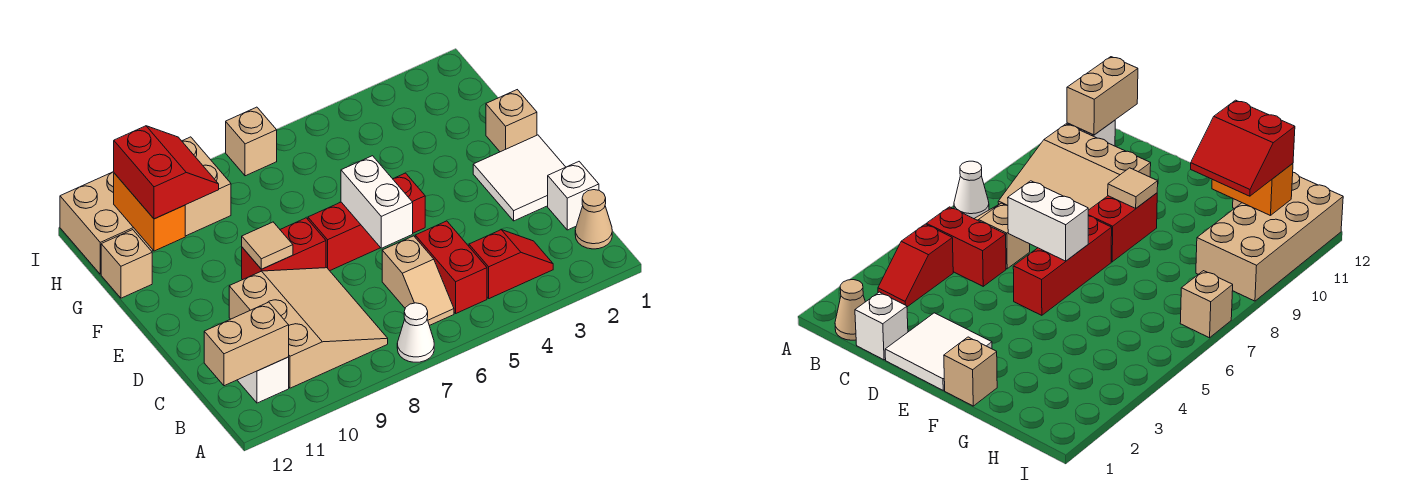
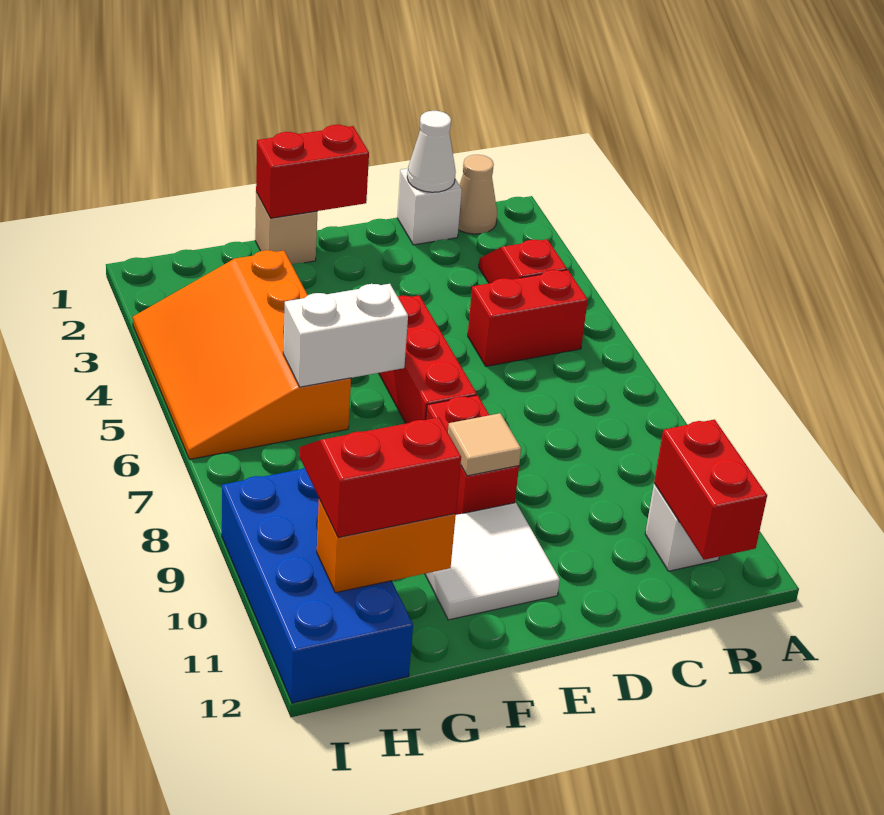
white cone A7 level 1 -> white cone C1 level 2
tan slope B6:C6 level 1 top C -> none
tan slope B8:D10 level 1 top 10 -> none
tan brick B11:B12 level 2 -> red brick B11:B12 level 2
white tile D1:E2 level 1 -> white tile E10:F11 level 1
white brick D6:E6 level 2 -> white brick F6:G6 level 2
none -> red brick E1:F1 level 2
none -> orange slope G3:I6 level 1 top G
tan brick G12 level 1 -> none
tan brick H9:I12 level 1 -> blue brick H9:I12 level 1
tan brick I7 level 1 -> none

